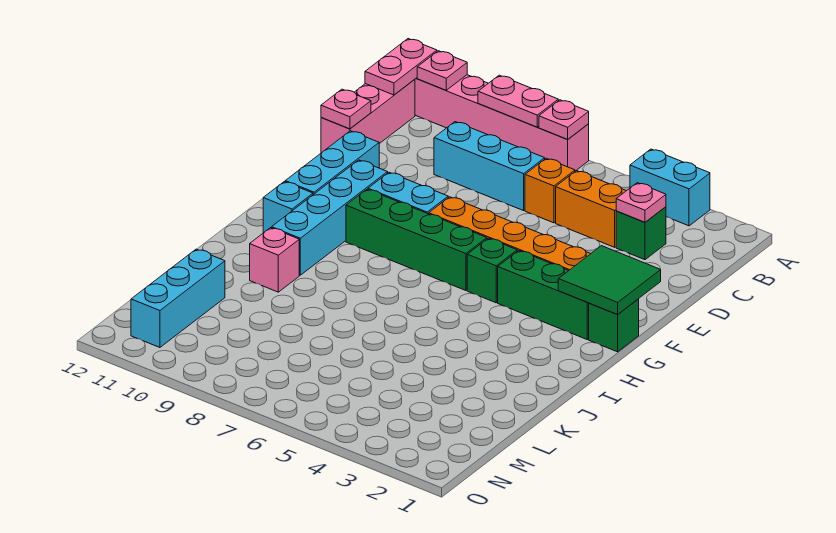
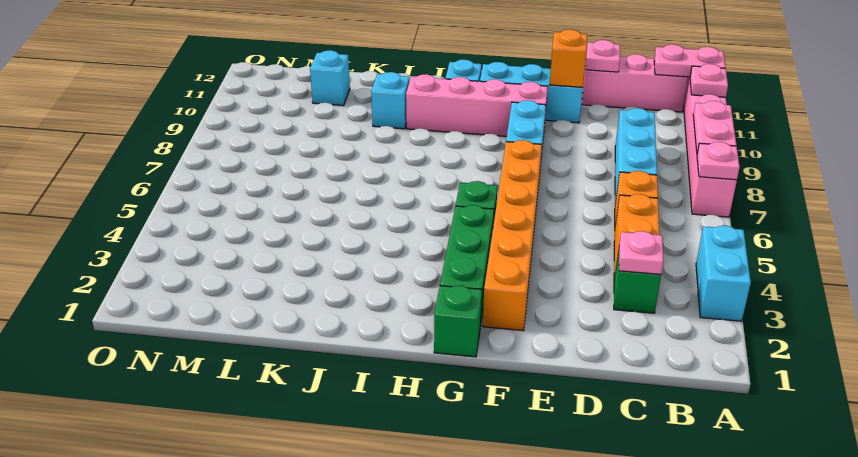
none -> orange brick E11 level 2
green tile F1:G2 level 2 -> none
cyan brick F10:I10 level 1 -> pink brick F10:I10 level 1
green brick G6:G9 level 1 -> none
pink brick J10 level 1 -> cyan brick J10 level 1
cyan brick L11:N11 level 1 -> cyan brick L11 level 1

